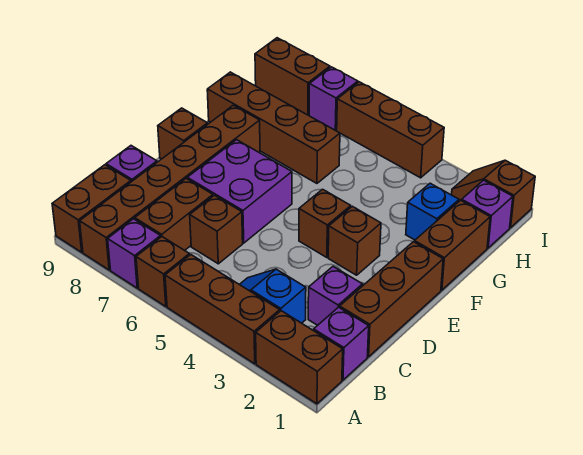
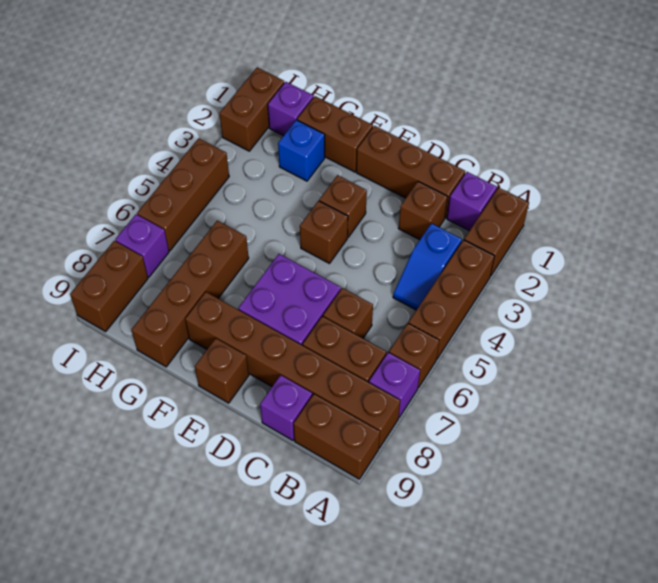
purple brick C2 level 1 -> brown brick C2 level 1
brown slope I1:I2 level 1 top 1 -> brown brick I1:I2 level 1

